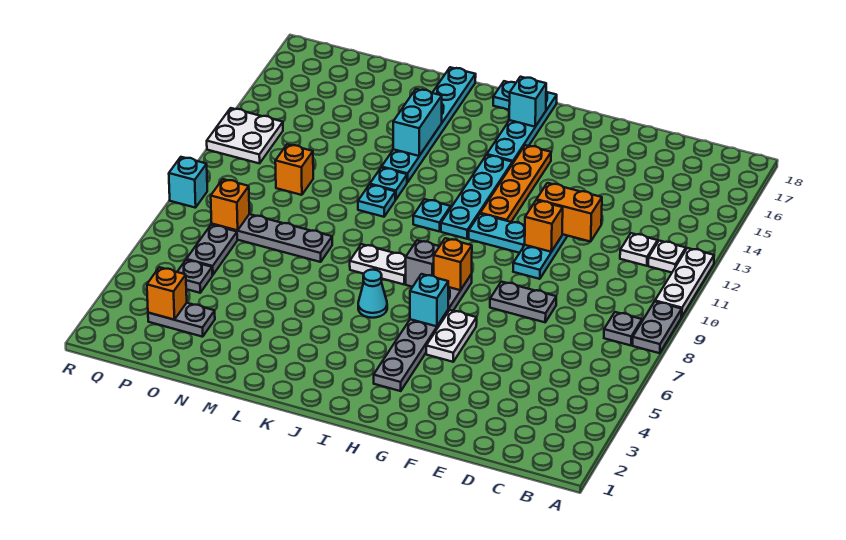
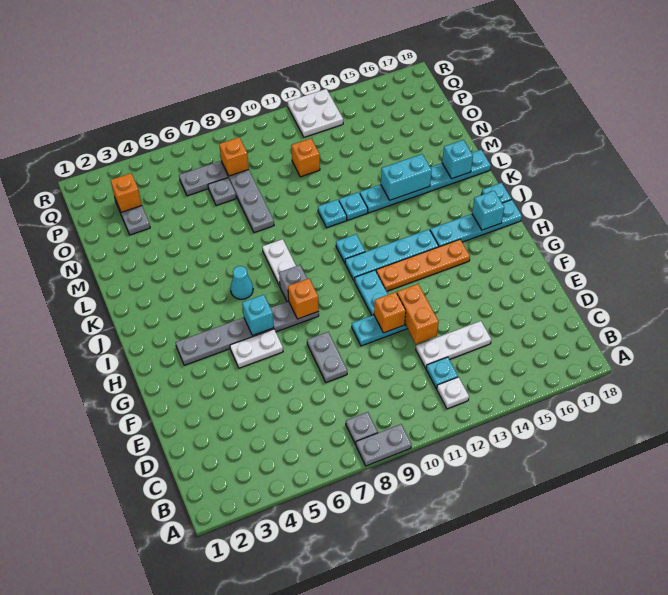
white plate A10:A12 level 1 -> white plate D12:D14 level 1
white plate C12 level 1 -> cyan plate C12 level 1
grey plate P5 level 1 -> grey plate O7 level 1
cyan brick R9 level 1 -> cyan brick L17 level 2

